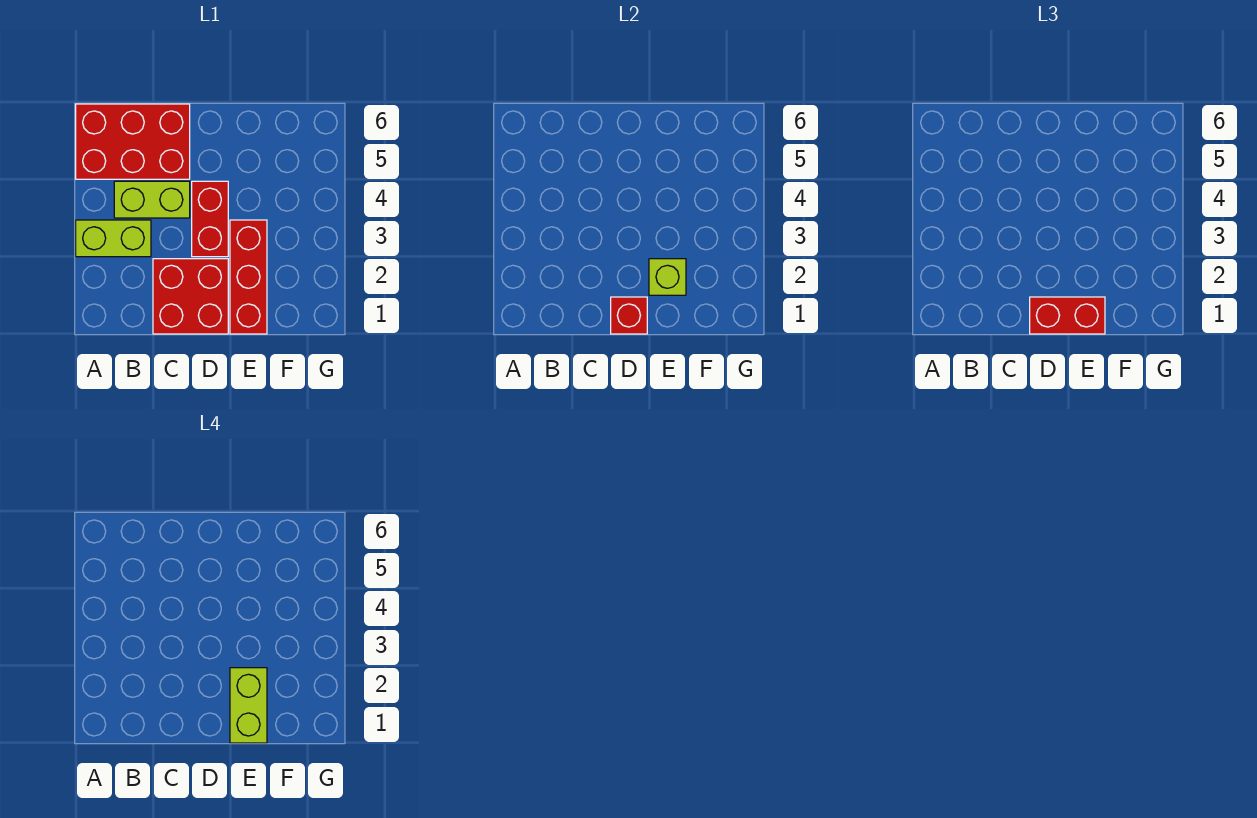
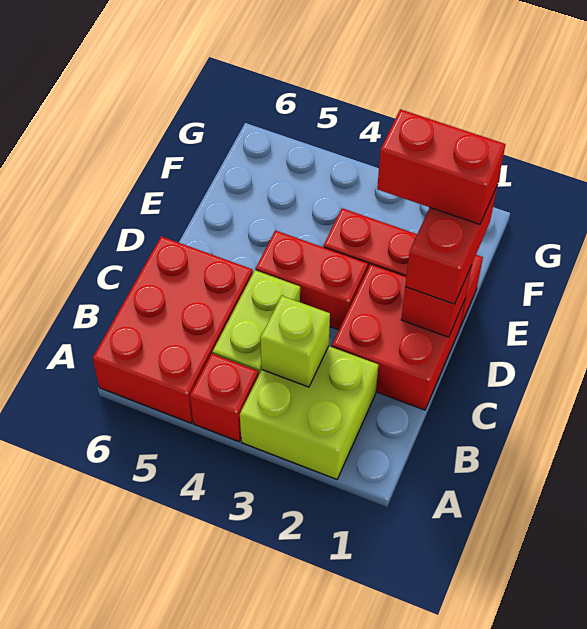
lime brick A3:B3 level 1 -> lime brick A2:B3 level 1
none -> red brick A4 level 1
lime brick E1:E2 level 4 -> red brick E1:E2 level 4
lime brick E2 level 2 -> lime brick B3 level 2

